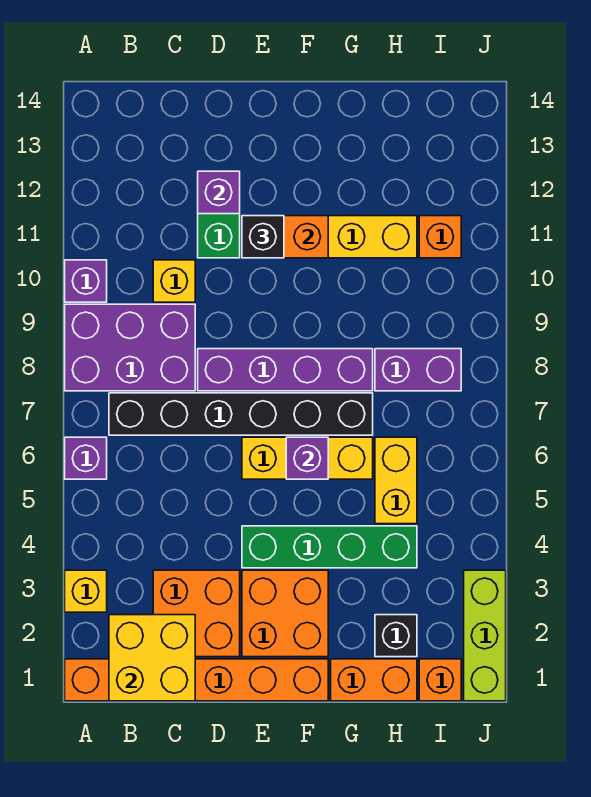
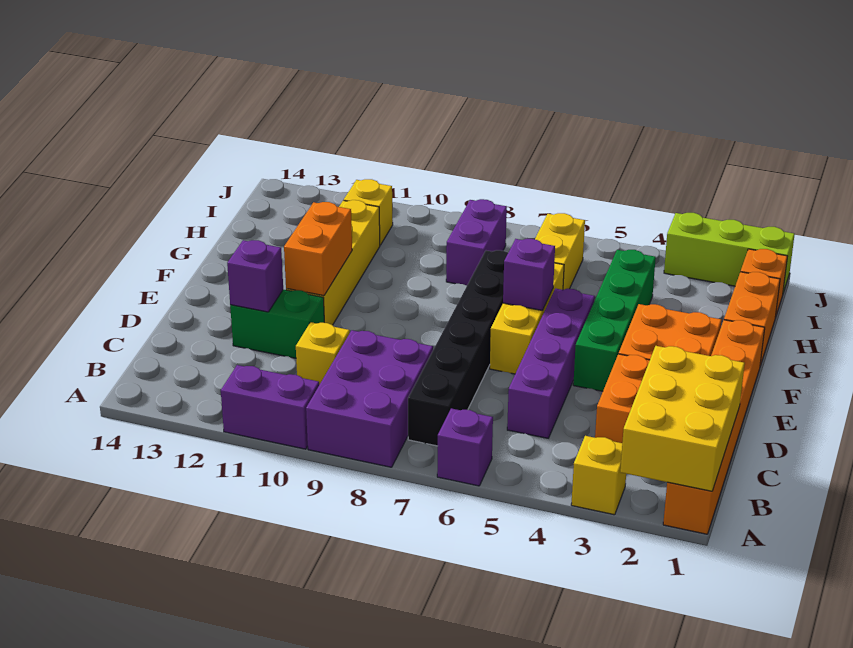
purple brick A10 level 1 -> purple brick A10:A11 level 1
yellow brick B1:C2 level 2 -> yellow brick A1:C2 level 2
purple brick D8:G8 level 1 -> purple brick C5:F5 level 1
black brick E11 level 3 -> none
black brick H2 level 1 -> none
yellow brick H5:H6 level 1 -> yellow brick H6:I6 level 1
orange brick I11 level 1 -> yellow brick I11 level 1

